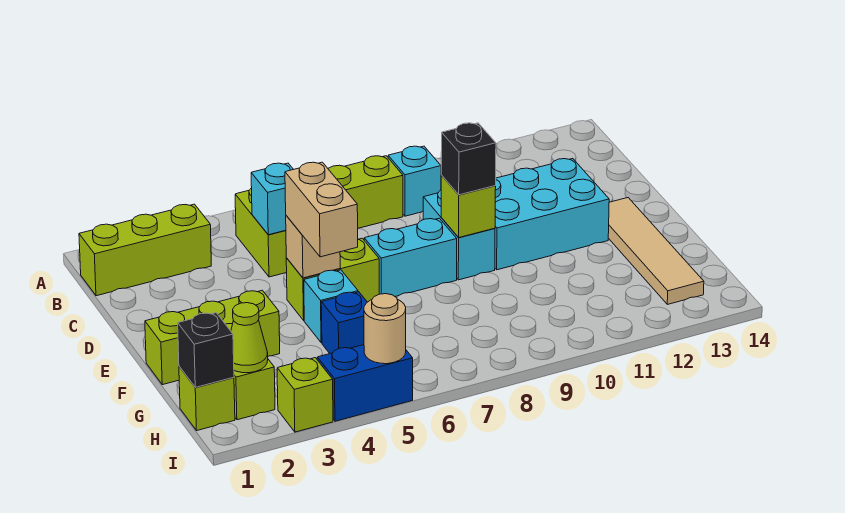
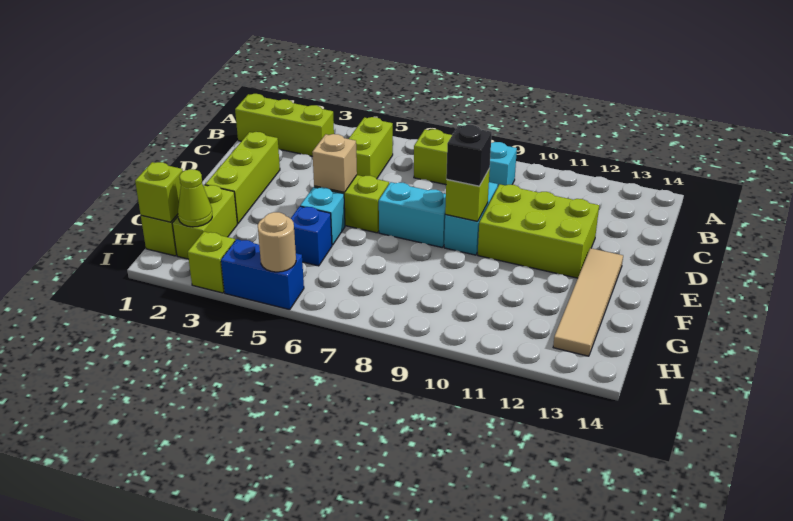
cyan brick C5 level 2 -> none
cyan brick D10:E12 level 1 -> lime brick D10:E12 level 1
tan brick E5:F5 level 3 -> none
lime brick F1:F3 level 1 -> lime brick D2:F2 level 1
black brick H1 level 2 -> lime brick H1 level 2

